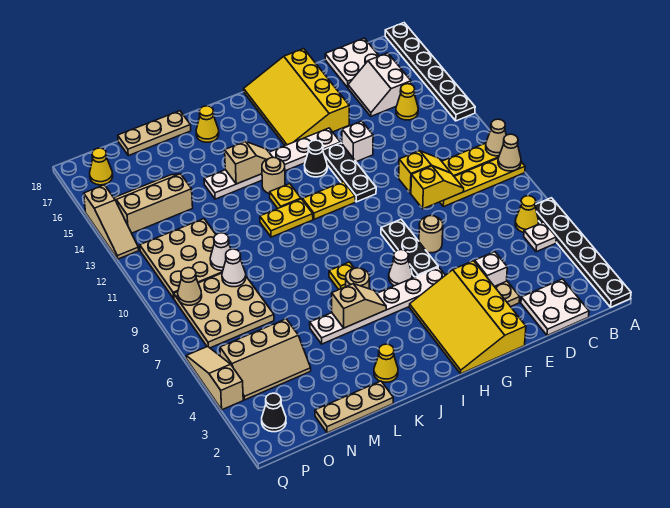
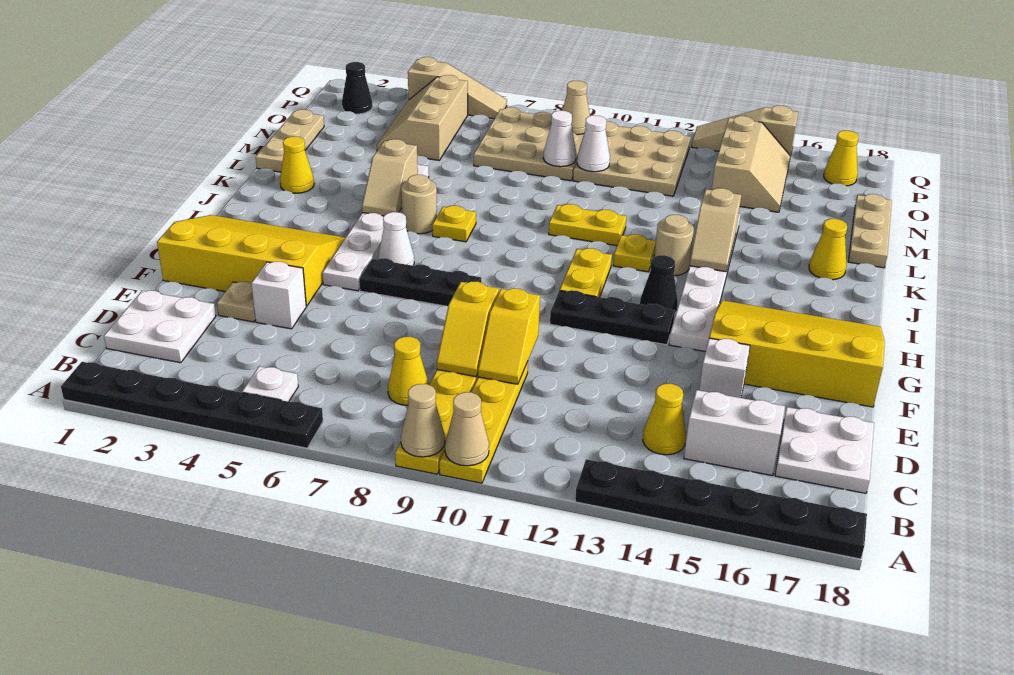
yellow cone B6 level 1 -> yellow cone C8 level 1
tan round brick F7 level 1 -> none
white brick F13 level 1 -> white brick E15 level 1
yellow plate J11:K11 level 1 -> yellow plate K10:K11 level 1

